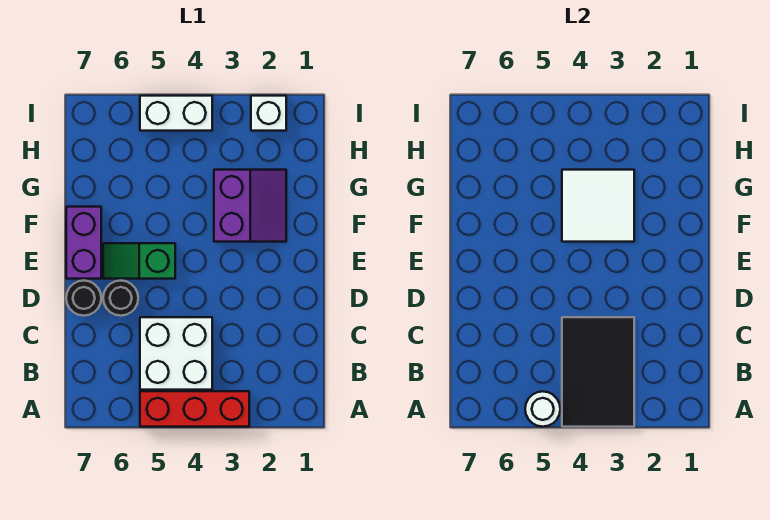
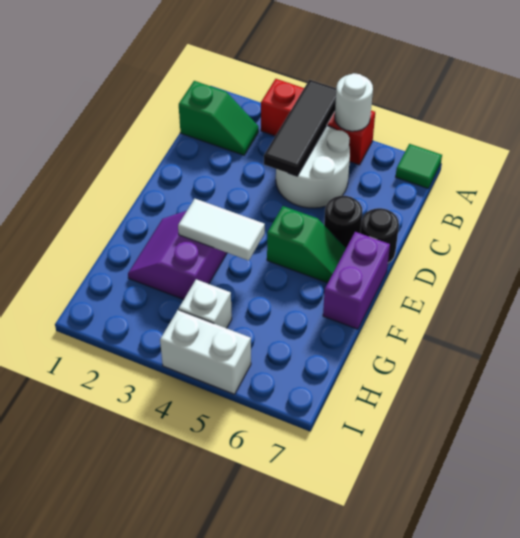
black tile A3:C4 level 2 -> black tile A4:C4 level 2
none -> green tile A7 level 1
none -> green slope B1:B2 level 1 top 1
white brick B4:C5 level 1 -> white round brick B4:C5 level 1
white tile F3:G4 level 2 -> white tile F3:F4 level 2
white brick I2 level 1 -> white brick H4 level 1

